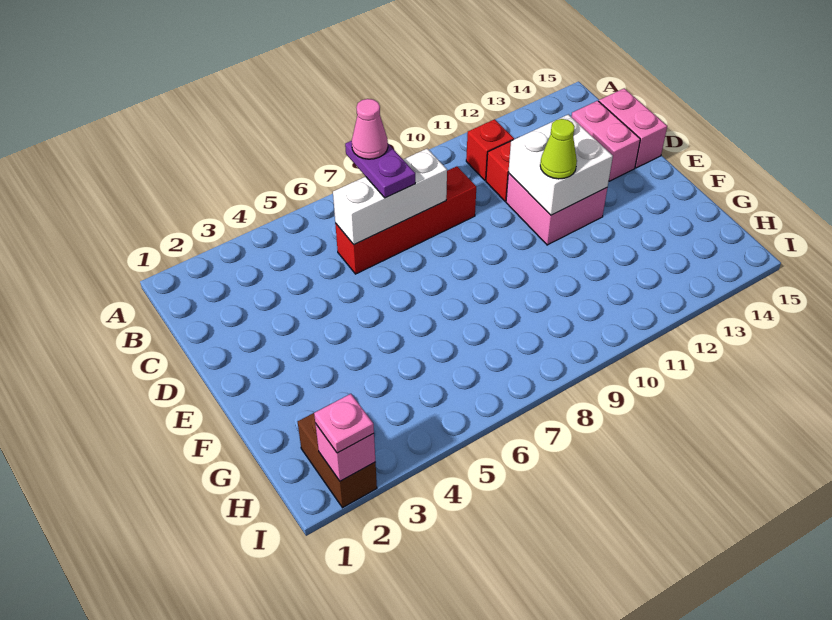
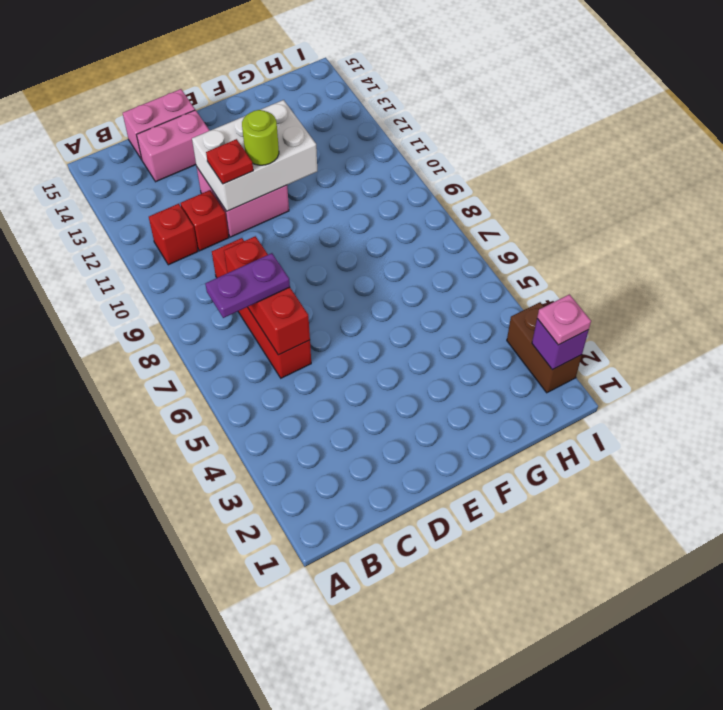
pink cone B7 level 4 -> none
white brick C6:C8 level 2 -> red brick C6:C8 level 2
white brick D11:E12 level 2 -> white brick D11:F12 level 2
none -> red plate D11 level 3
lime cone E11 level 3 -> lime round brick E11 level 3
brown brick H2:I2 level 1 -> brown brick I2:I3 level 1
pink brick I2 level 2 -> purple brick I2 level 2

